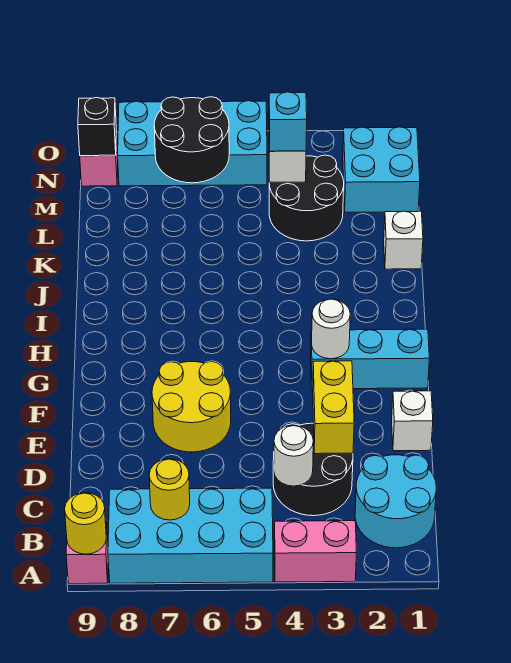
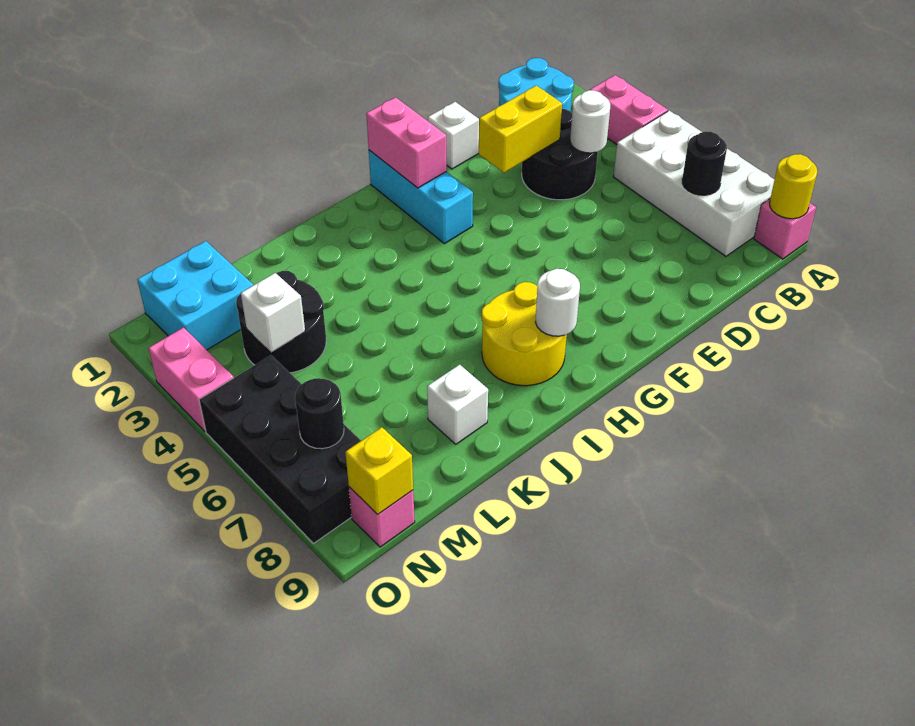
cyan brick A5:B8 level 1 -> white brick A5:B8 level 1
yellow round brick B7 level 2 -> black round brick B7 level 2
yellow round brick E6:F7 level 1 -> yellow round brick H7:I8 level 1
none -> pink brick G1:G2 level 2
white round brick G3 level 2 -> white round brick H8 level 2
white brick K1 level 1 -> white brick K8 level 1
cyan brick M4 level 3 -> none
black round brick M6:N7 level 2 -> black round brick N7 level 2
cyan brick N5:O8 level 1 -> black brick N5:O8 level 1
black brick N9 level 2 -> yellow brick N9 level 2
none -> pink brick O3:O4 level 1

